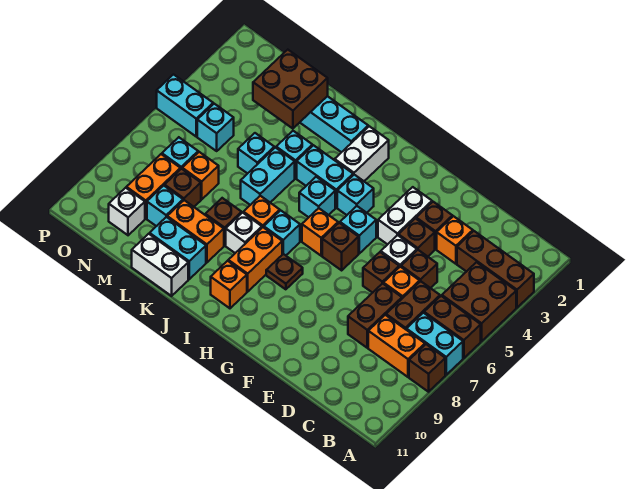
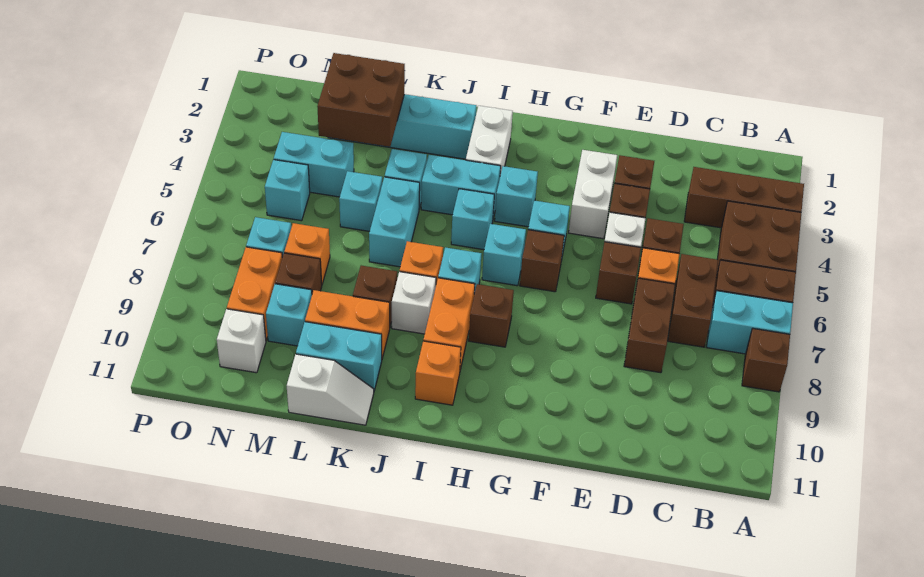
orange brick B8:C8 level 1 -> none
orange brick D3 level 1 -> none
orange brick H6 level 1 -> cyan brick H6 level 1
brown plate H8 level 1 -> brown brick H8 level 1
white brick K11:L11 level 1 -> white slope K11:L11 level 1 top L
cyan brick O5:P5 level 1 -> cyan brick M4:N4 level 1

